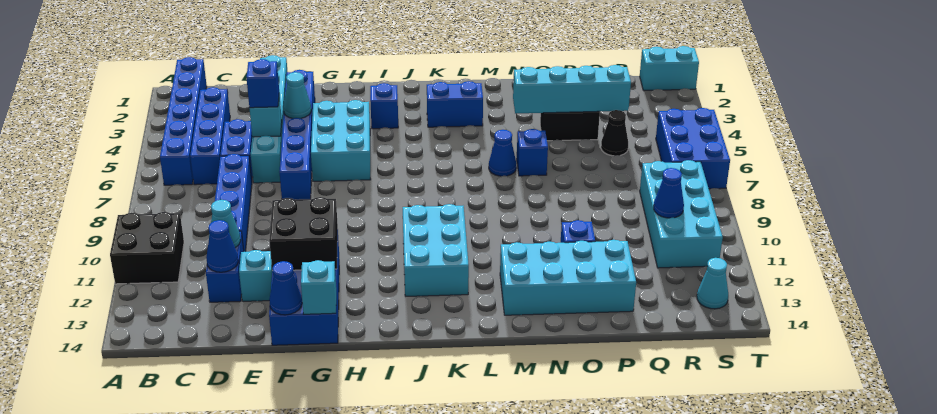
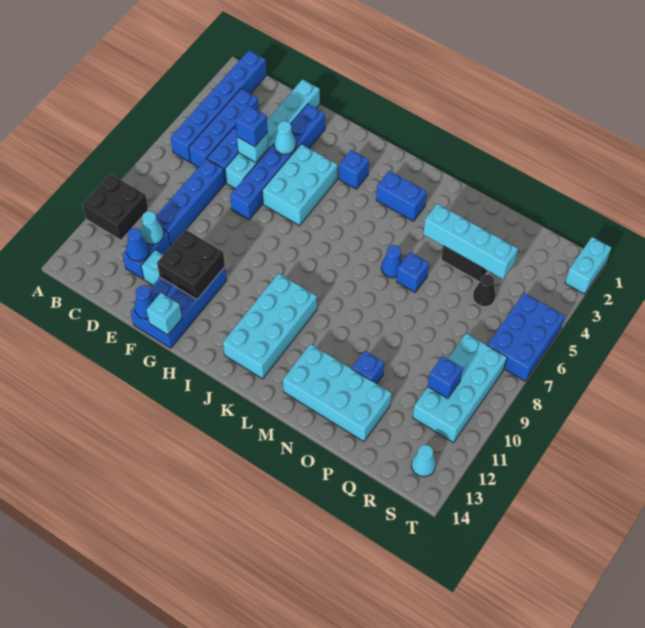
cyan brick J10:K12 level 1 -> cyan brick J10:K13 level 1
blue cone R10 level 2 -> blue brick R10 level 2
cyan brick S1:T1 level 1 -> cyan brick T1:T2 level 1

